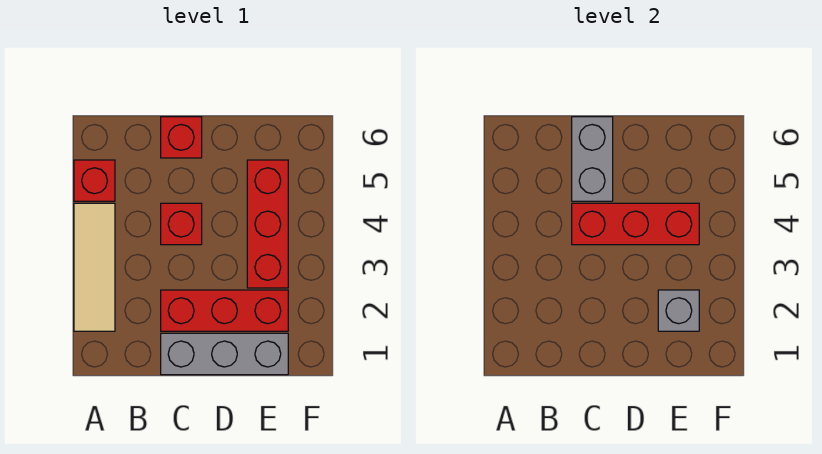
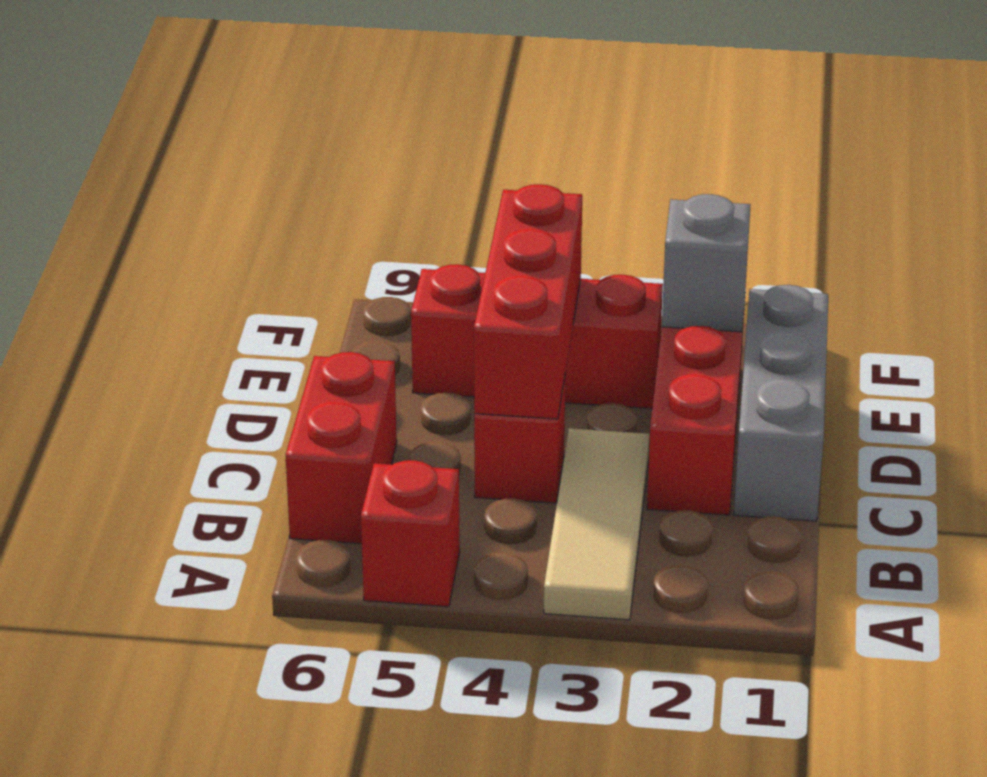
tan tile A2:A4 level 1 -> tan tile A3:C3 level 1
grey brick C5:C6 level 2 -> none
red brick C6 level 1 -> red brick B6:C6 level 1

